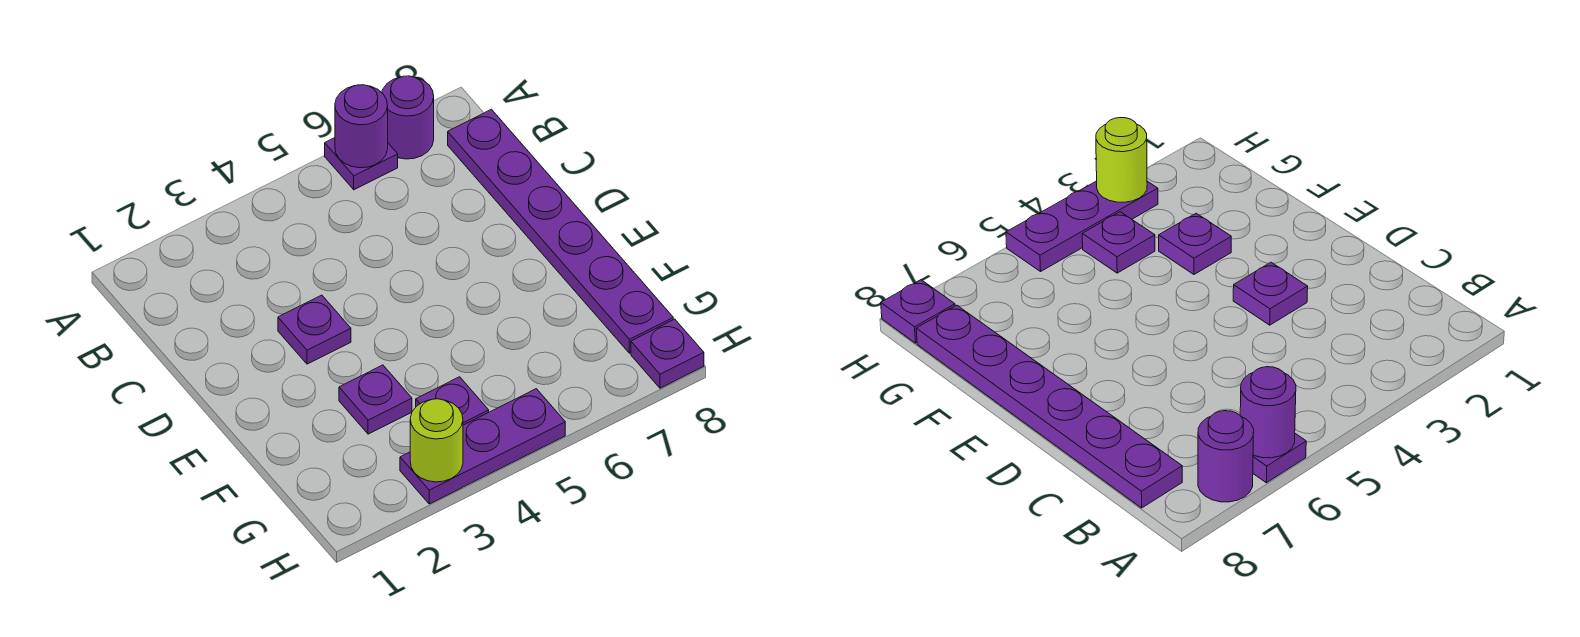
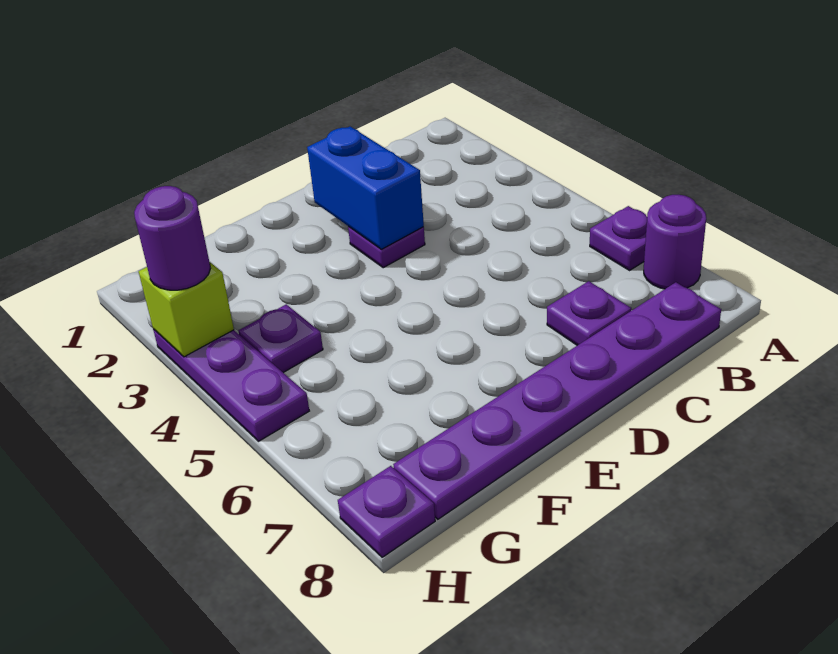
purple round brick A6 level 2 -> purple round brick H3 level 3
none -> blue brick D2:D3 level 2
purple plate F3 level 1 -> purple plate C7 level 1
lime round brick H3 level 2 -> lime brick H3 level 2

